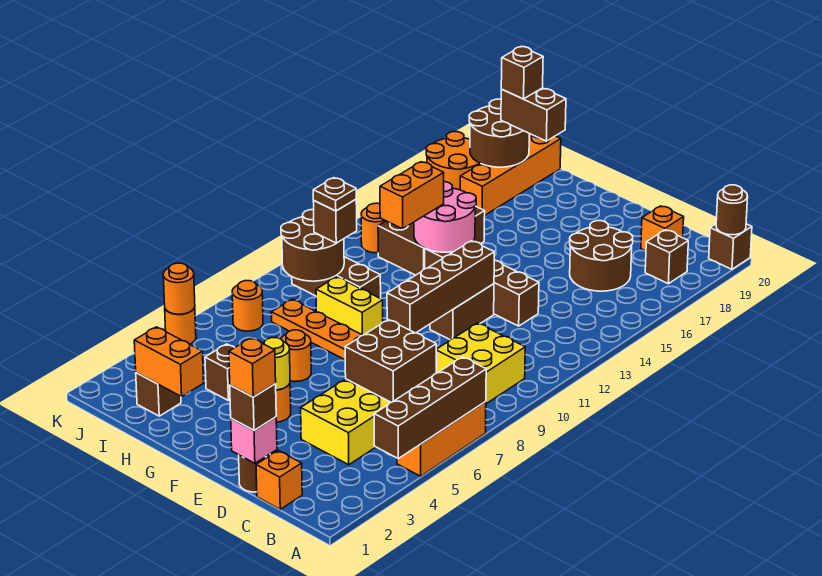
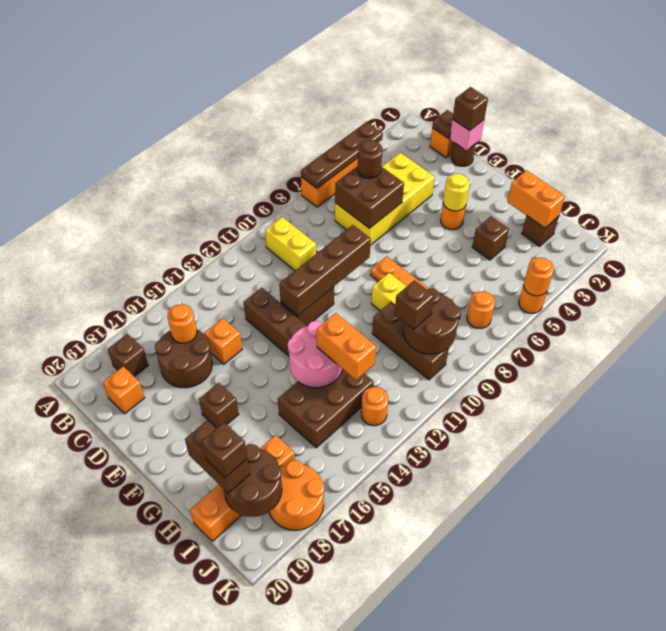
brown brick A4:A7 level 2 -> brown plate A4:A7 level 2
brown brick A20 level 1 -> brown brick F17 level 1
brown round brick A20 level 2 -> brown round brick C6 level 3
yellow brick B9:C10 level 1 -> yellow brick B10:C10 level 1
orange brick D1 level 4 -> orange brick D15 level 1
orange round brick G6 level 1 -> orange round brick C16 level 2
orange brick H12:H13 level 3 -> orange brick H13:I13 level 3
brown plate I10 level 4 -> brown plate C1 level 2

